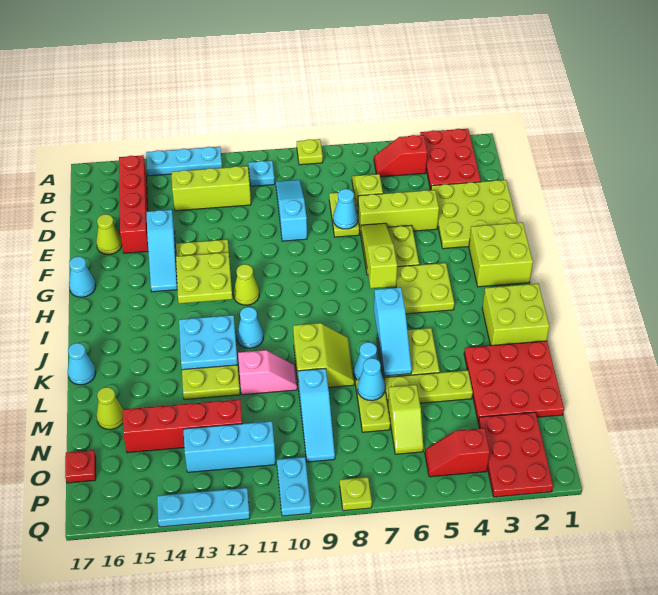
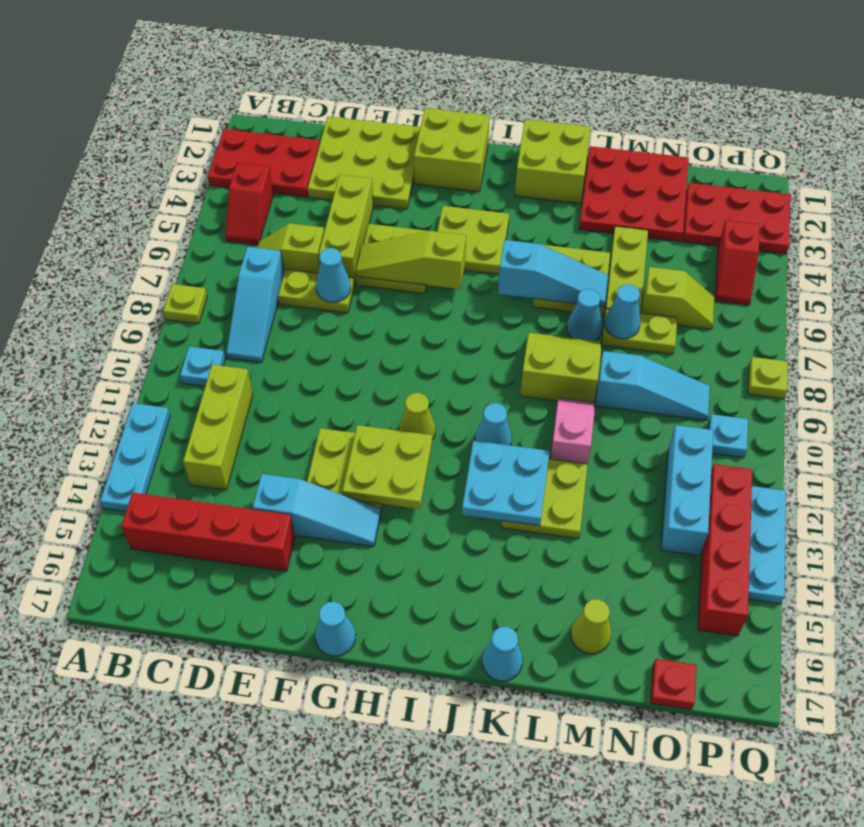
cyan slope C9:E9 level 1 top E -> cyan slope C7:C9 level 1 top 7
lime cone E16 level 1 -> none
red brick N12:N15 level 1 -> red brick P12:P15 level 1
cyan plate P10:Q10 level 1 -> cyan plate P10 level 1

